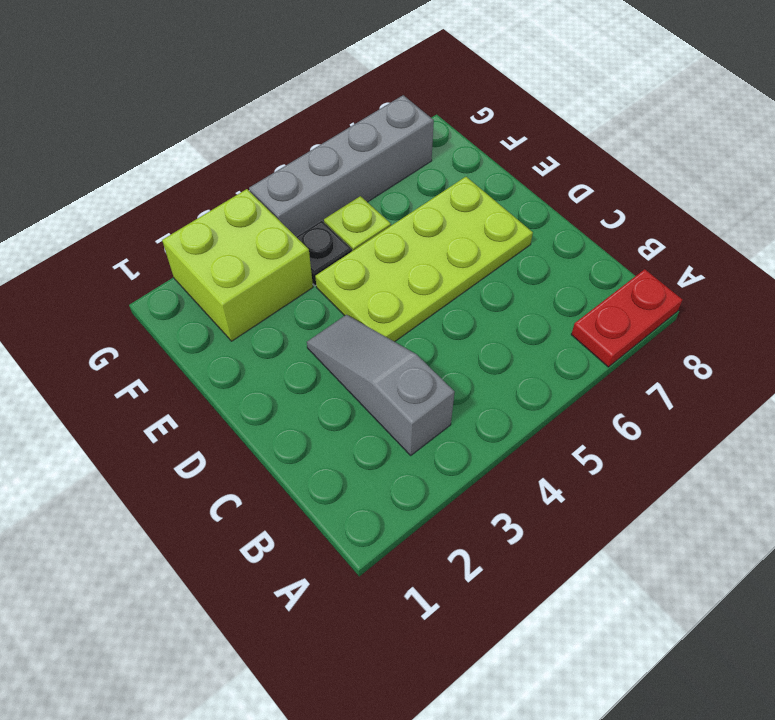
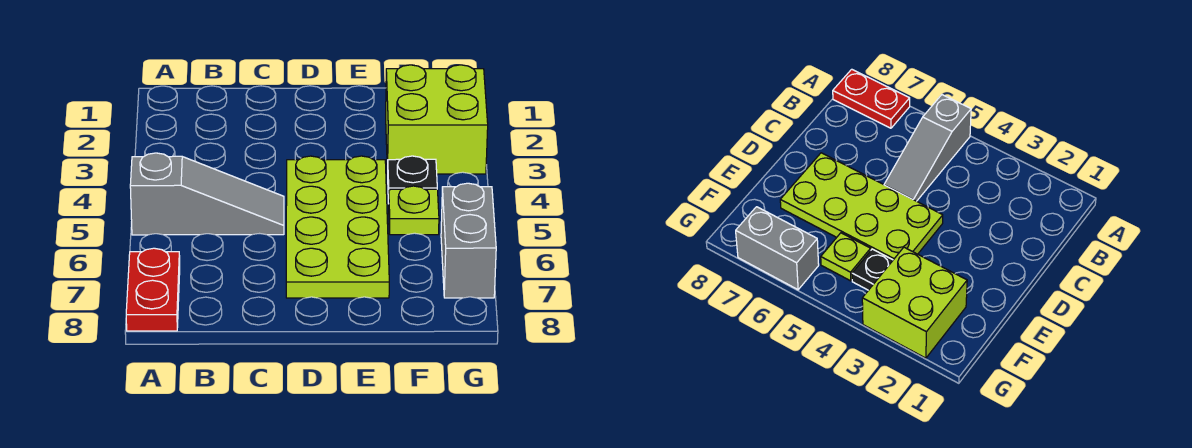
grey slope B3:D3 level 1 top B -> grey slope A5:C5 level 1 top A
grey brick G4:G7 level 1 -> grey brick G6:G7 level 1

